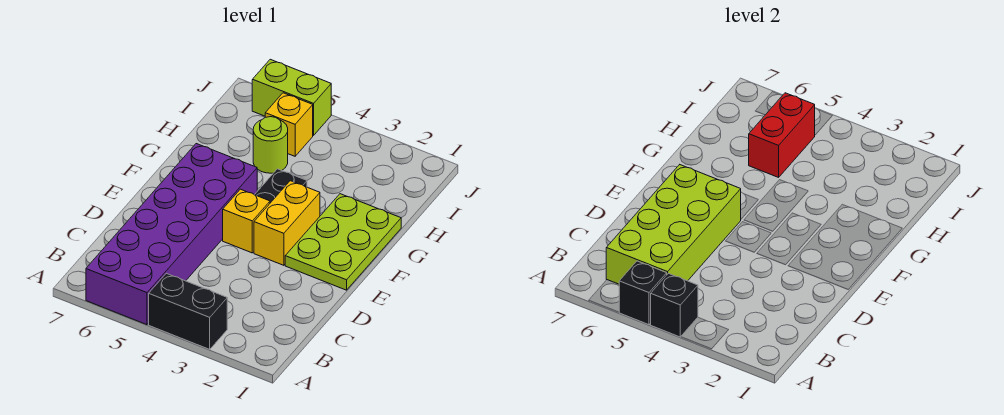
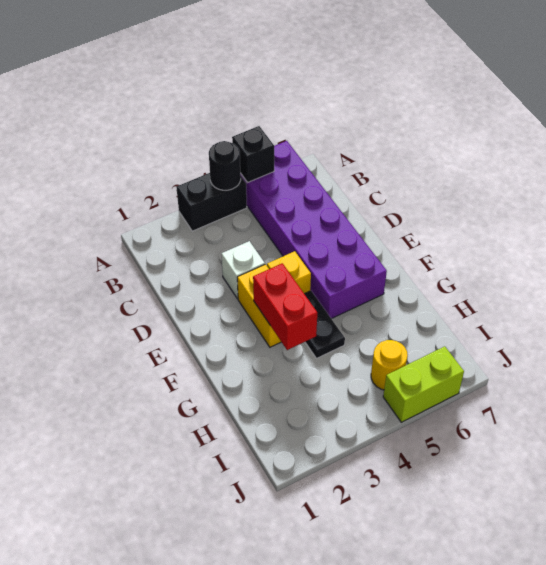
black brick A4 level 2 -> black round brick A4 level 2
lime brick B5:E6 level 2 -> none
none -> white brick D3 level 1
lime plate E1:G2 level 1 -> none
lime round brick H5 level 1 -> none
red brick H5:I5 level 2 -> red brick F3:G3 level 2
yellow brick I5 level 1 -> yellow round brick I5 level 1

